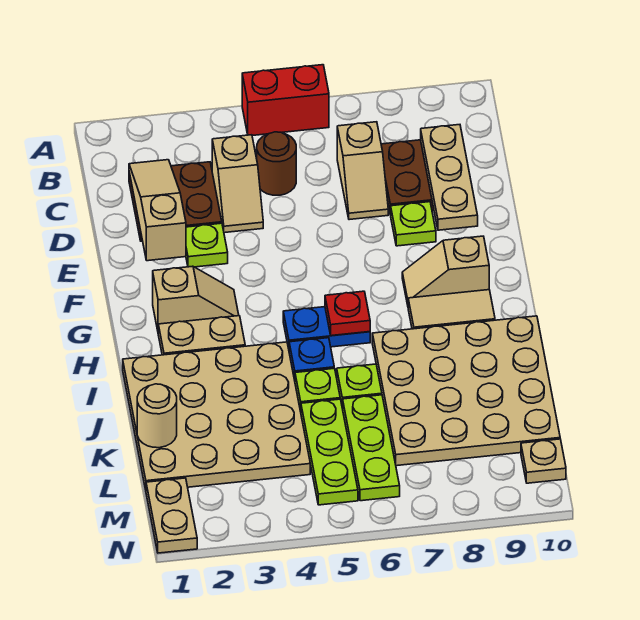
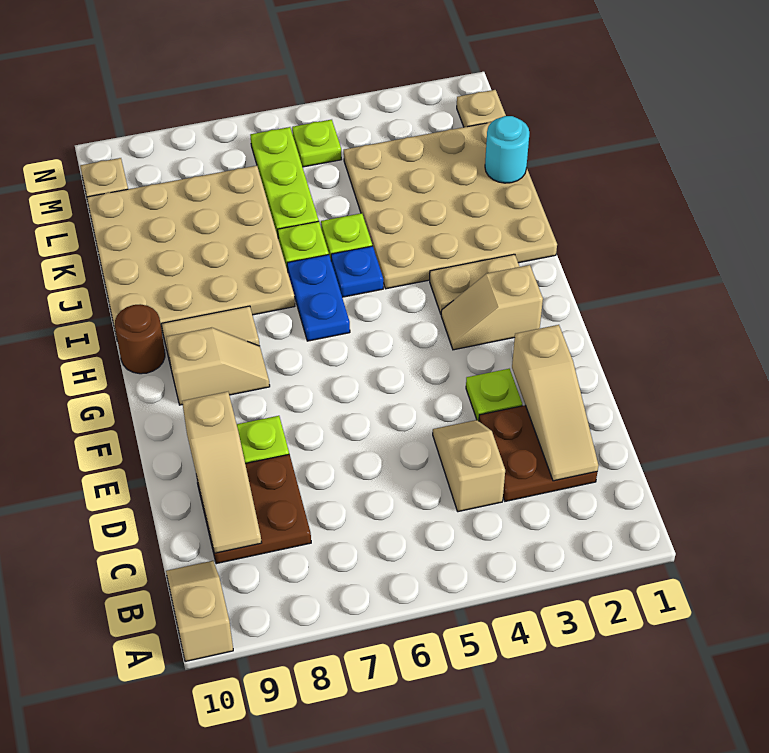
red brick A5:A6 level 1 -> none
brown round brick C5 level 1 -> brown round brick H10 level 1
tan slope C7:D7 level 1 top C -> tan slope A10:B10 level 1 top A
tan plate C9:E9 level 2 -> tan slope C9:E9 level 2 top E
blue plate H5:H6 level 1 -> blue plate H6:I6 level 1
red plate H6 level 2 -> none
tan round brick K1 level 2 -> cyan round brick K1 level 2
lime plate K5:M5 level 1 -> lime plate M5 level 1
tan plate M1:N1 level 1 -> tan plate M1 level 1

